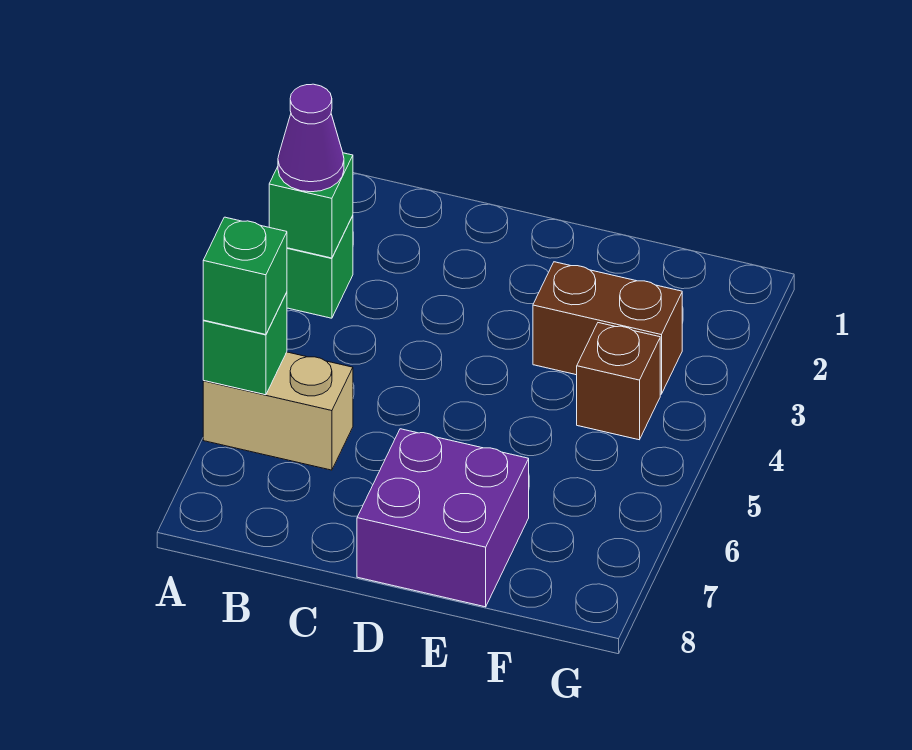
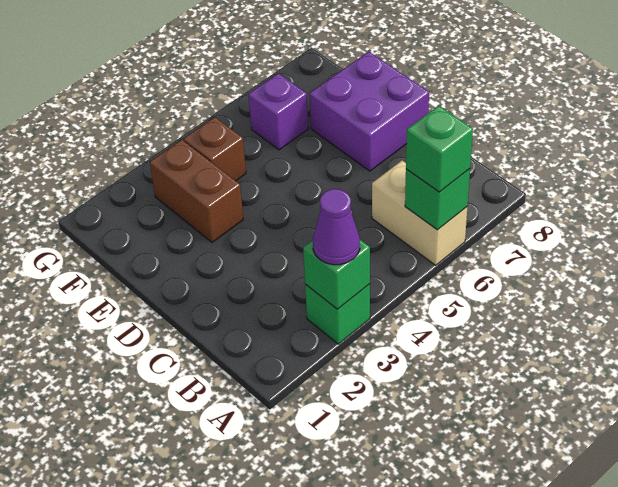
none -> purple brick F6 level 1

